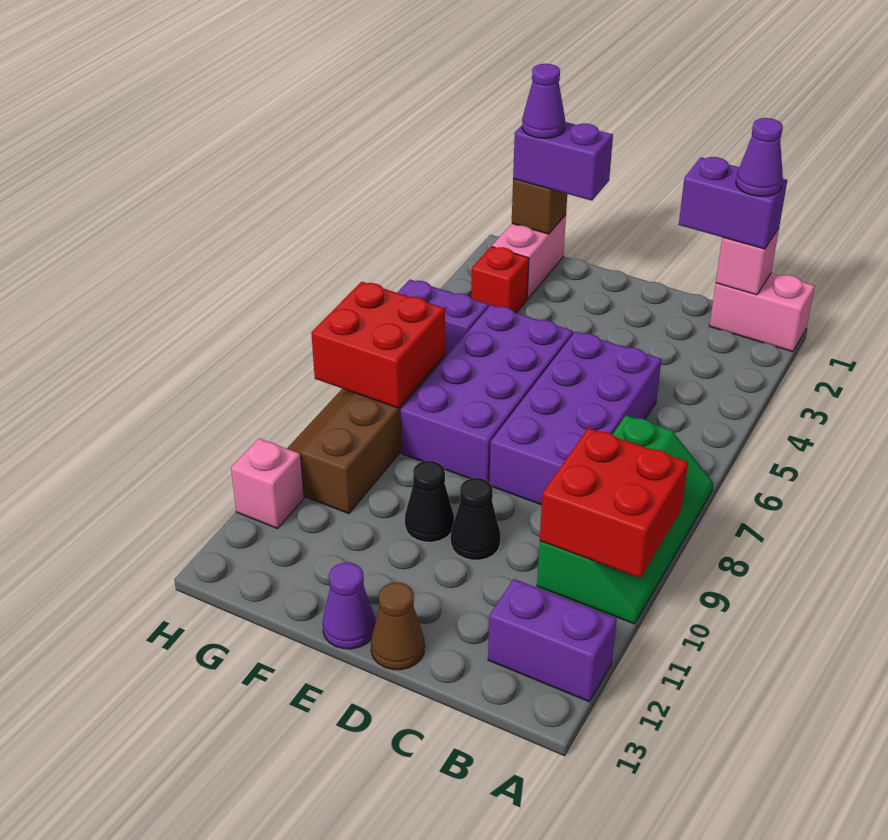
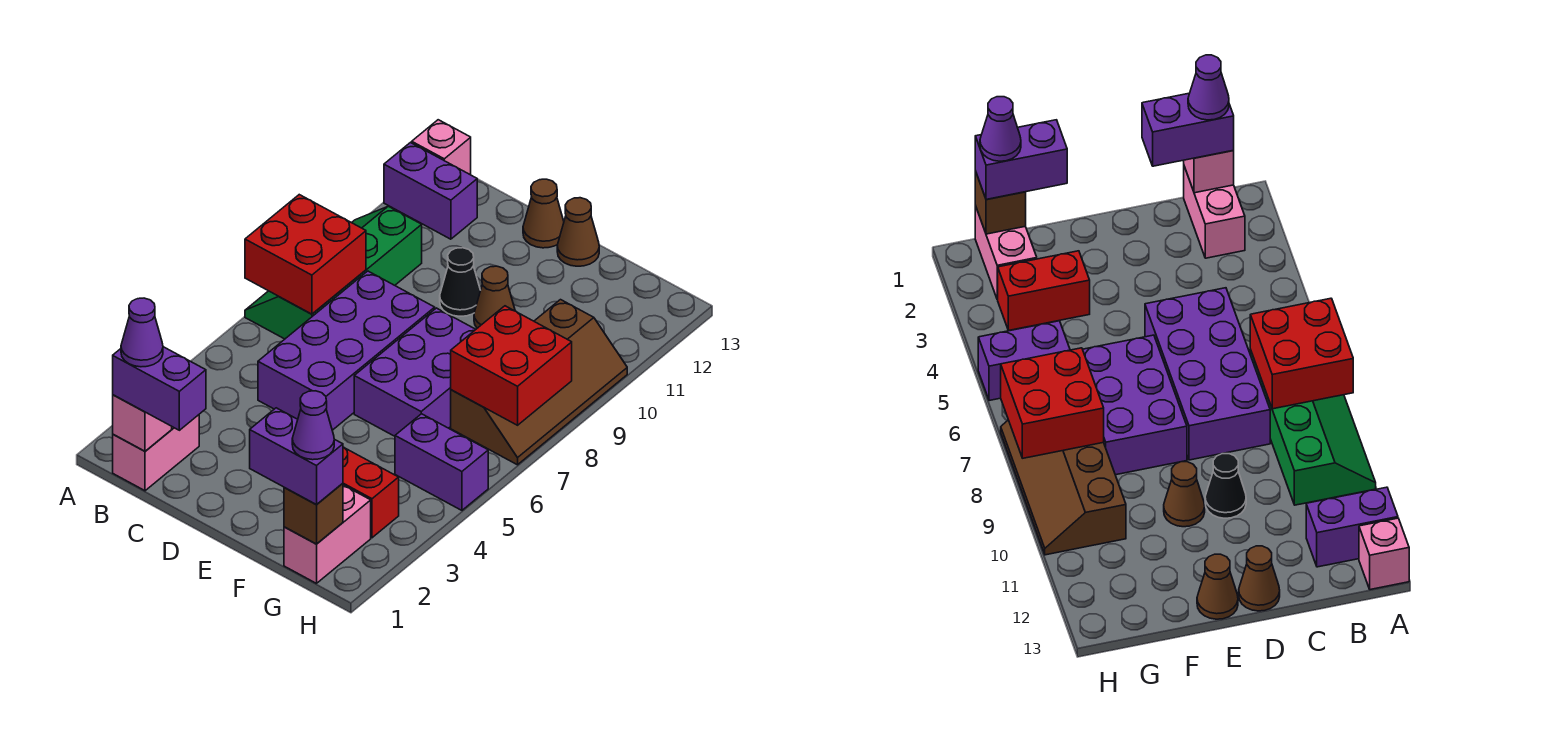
pink brick A1:B1 level 1 -> pink brick B1:B2 level 1
red brick A9:B10 level 2 -> red brick A7:B8 level 2
purple brick E5:F8 level 1 -> purple brick E6:F8 level 1
black cone E10 level 1 -> brown cone E10 level 1
purple cone E13 level 1 -> brown cone E13 level 1
red brick G3 level 1 -> red brick F3:G3 level 1
pink brick H11 level 1 -> pink brick A13 level 1

